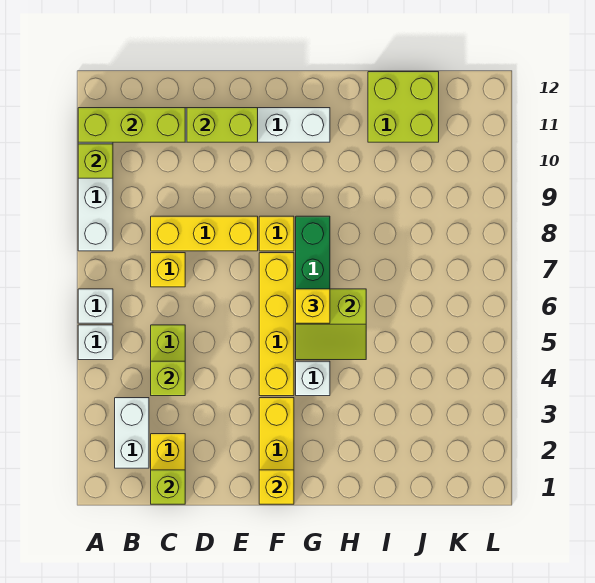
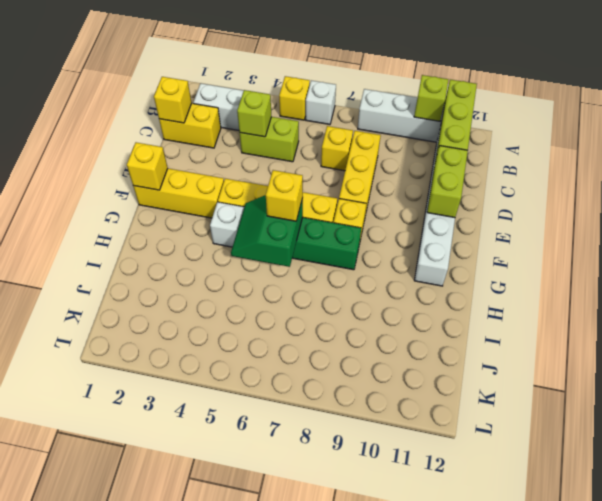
white brick A5 level 1 -> yellow brick A5 level 1
lime brick C1 level 2 -> yellow brick C1 level 2
lime slope G5:H6 level 2 top 6 -> green slope G5:H6 level 2 top 6
lime brick I11:J12 level 1 -> none

